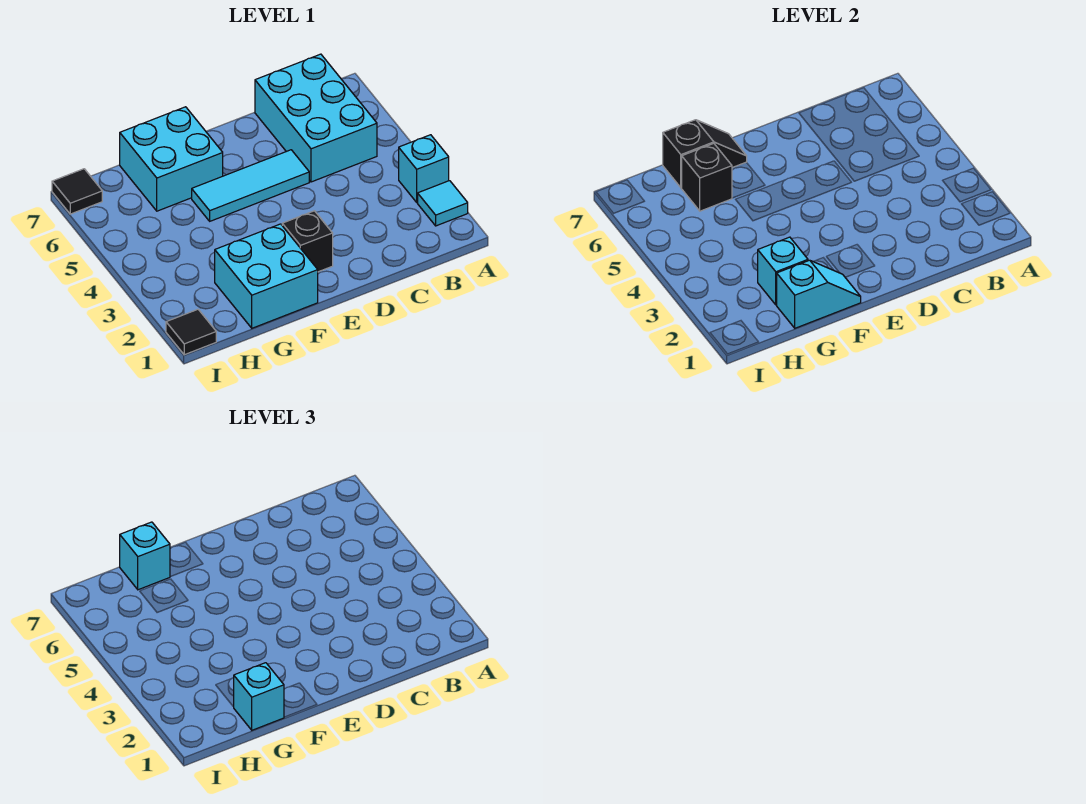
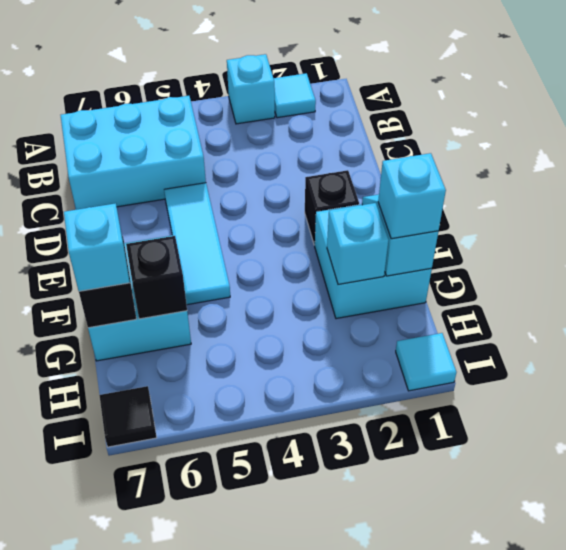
black tile I1 level 1 -> cyan tile I1 level 1

